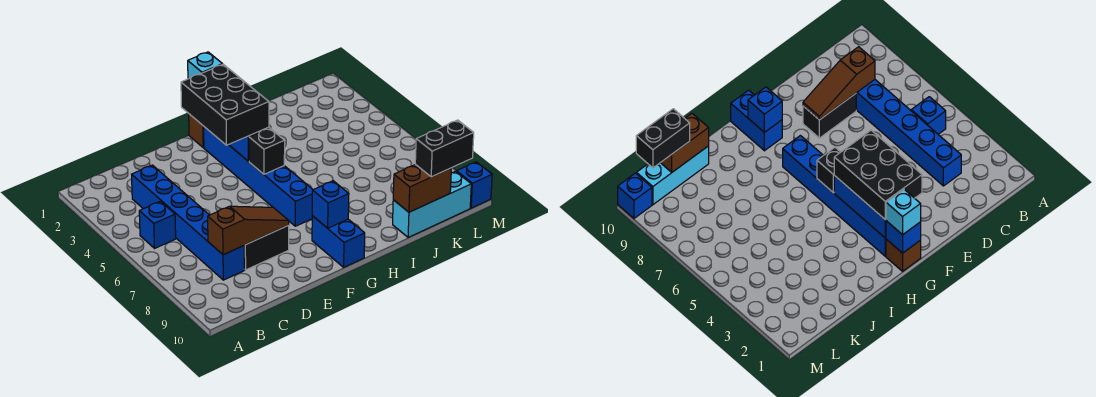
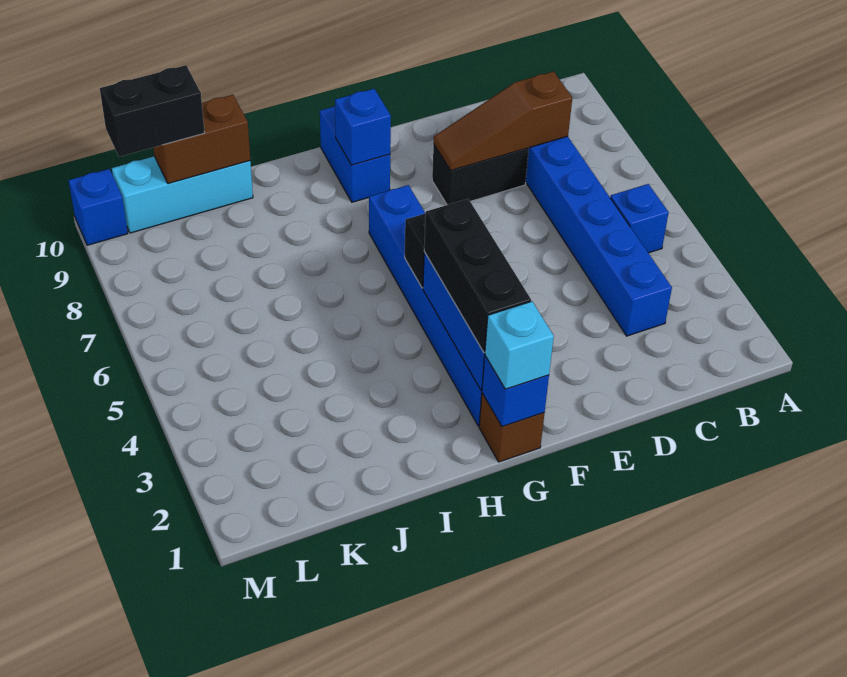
black brick F2:G4 level 3 -> black brick G2:G4 level 3

